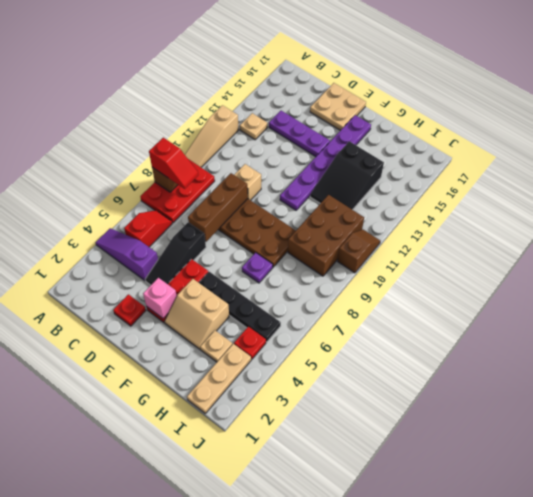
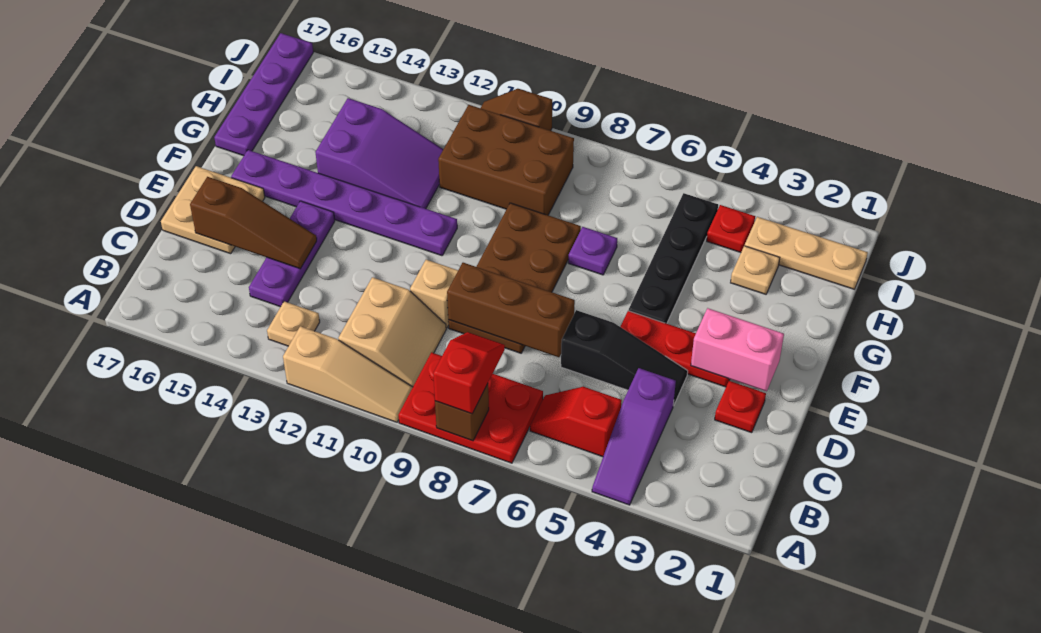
none -> brown slope D14:D16 level 2 top 16
pink brick E3 level 2 -> pink brick E2:E3 level 2
tan slope F3:G4 level 1 top 4 -> tan slope B10:C11 level 1 top 11
black slope G12:H14 level 1 top 14 -> purple slope G12:H14 level 1 top 14
none -> purple plate G17:J17 level 1

